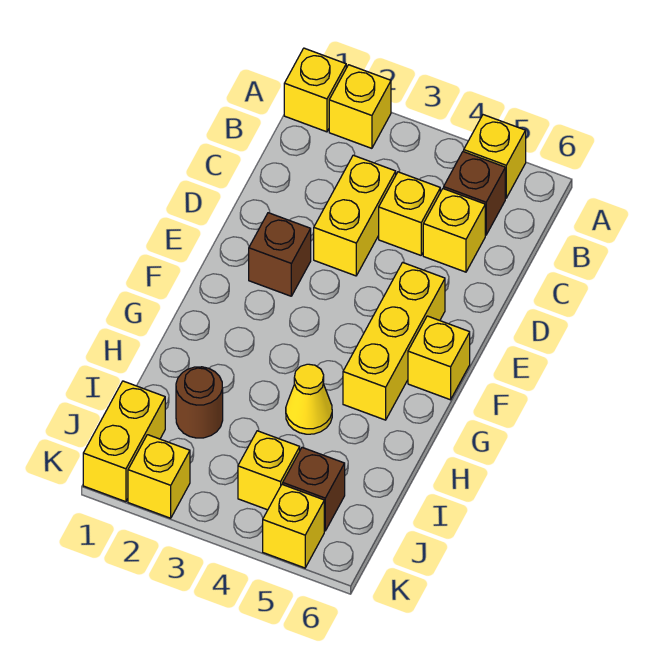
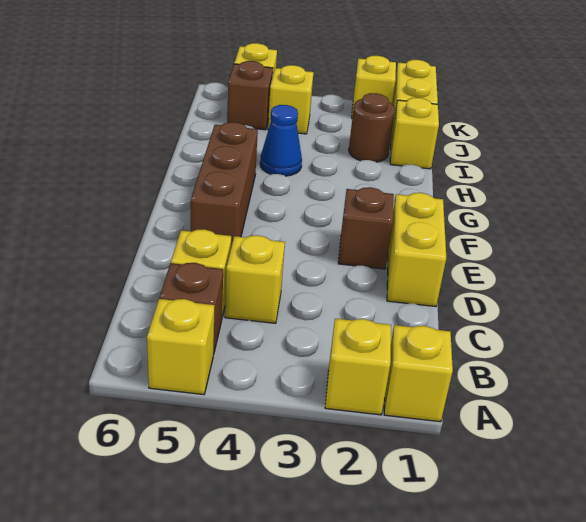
yellow brick C3:D3 level 1 -> yellow brick D1:E1 level 1
yellow brick E5:G5 level 1 -> brown brick E5:G5 level 1
yellow brick F6 level 1 -> yellow brick I1 level 1
yellow cone H4 level 1 -> blue cone H4 level 1

